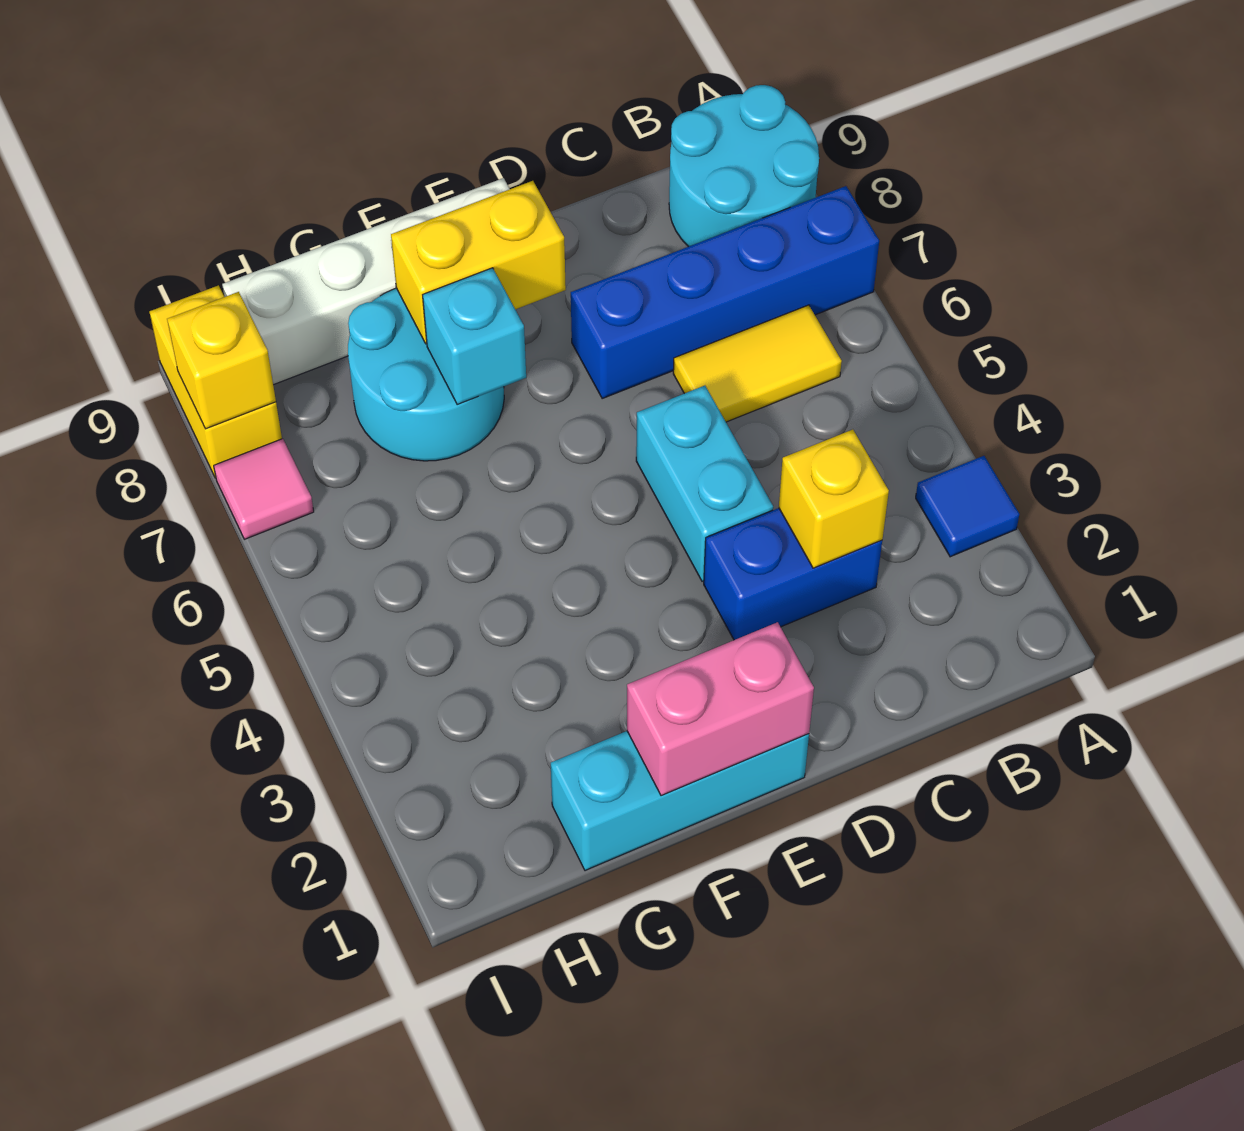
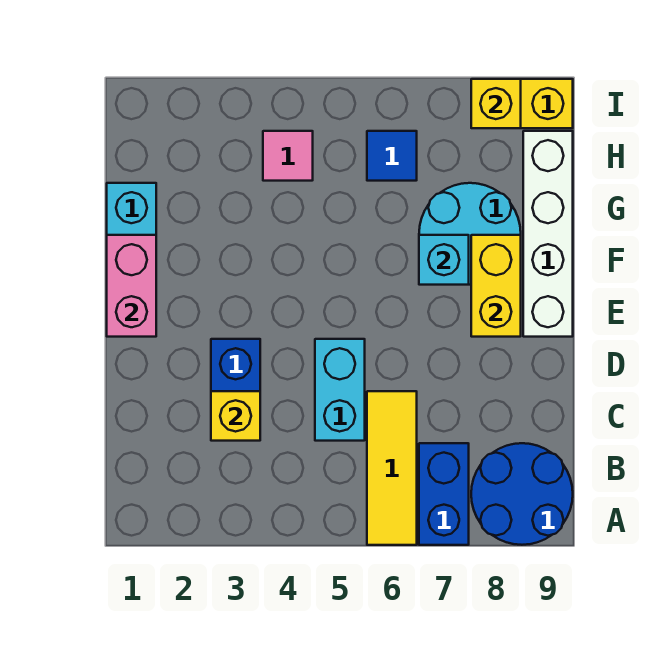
blue tile A3 level 1 -> blue tile H6 level 1
blue brick A7:D7 level 1 -> blue brick A7:B7 level 1
cyan round brick A8:B9 level 1 -> blue round brick A8:B9 level 1
yellow tile B6:C6 level 1 -> yellow tile A6:C6 level 1
cyan brick D4:D5 level 1 -> cyan brick C5:D5 level 1
pink tile I7 level 1 -> pink tile H4 level 1

